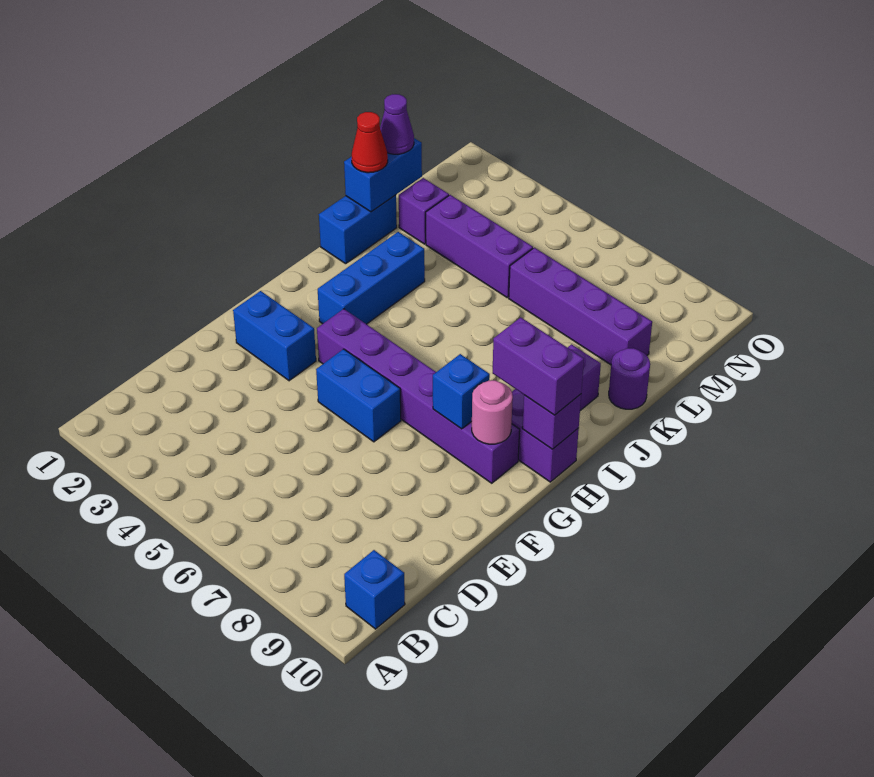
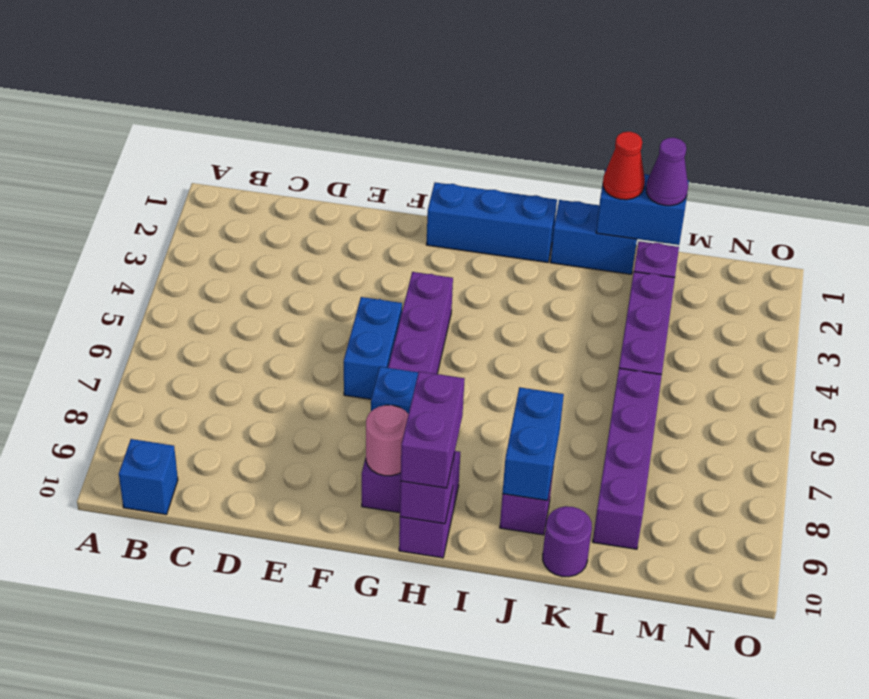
blue brick F2:F3 level 1 -> blue brick J8:J9 level 2
blue brick H3:J3 level 1 -> blue brick G1:I1 level 1

